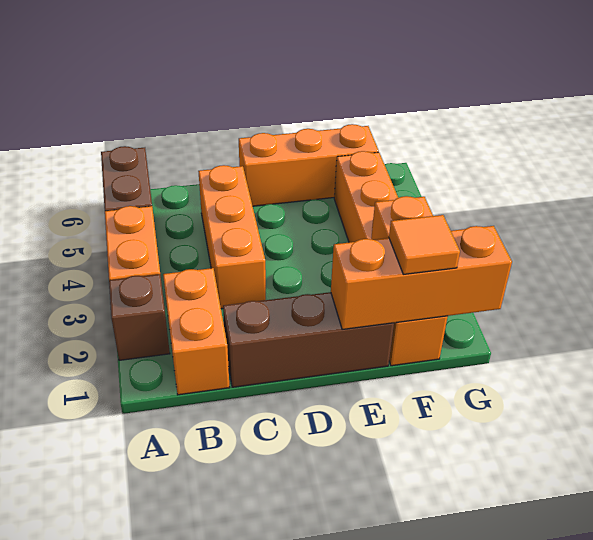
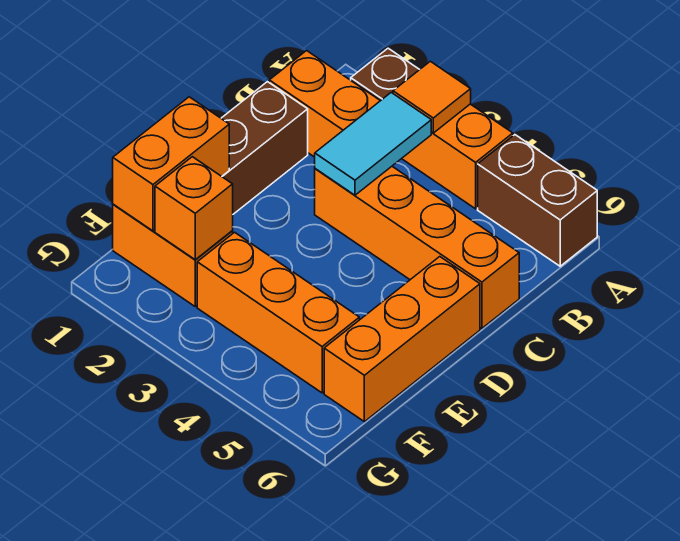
none -> cyan tile B3:C3 level 2
orange brick C3:C5 level 1 -> orange brick C3:C6 level 1
orange brick E1:G1 level 2 -> orange brick E1:F1 level 2
orange tile F1 level 3 -> orange tile A3 level 2

